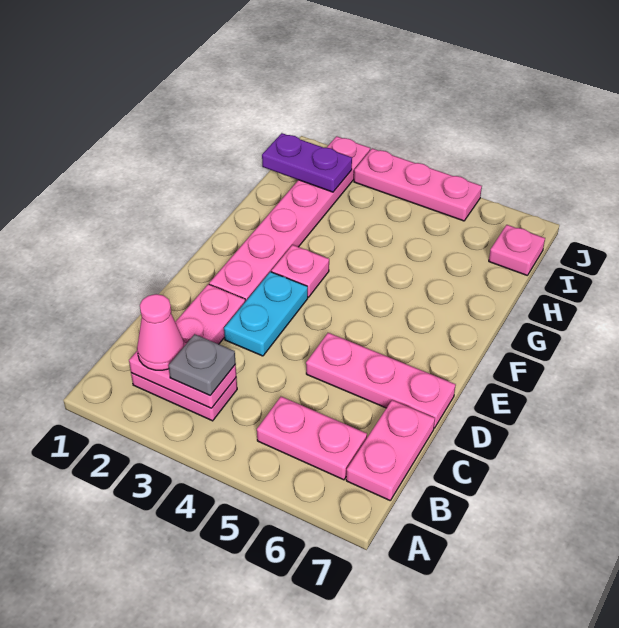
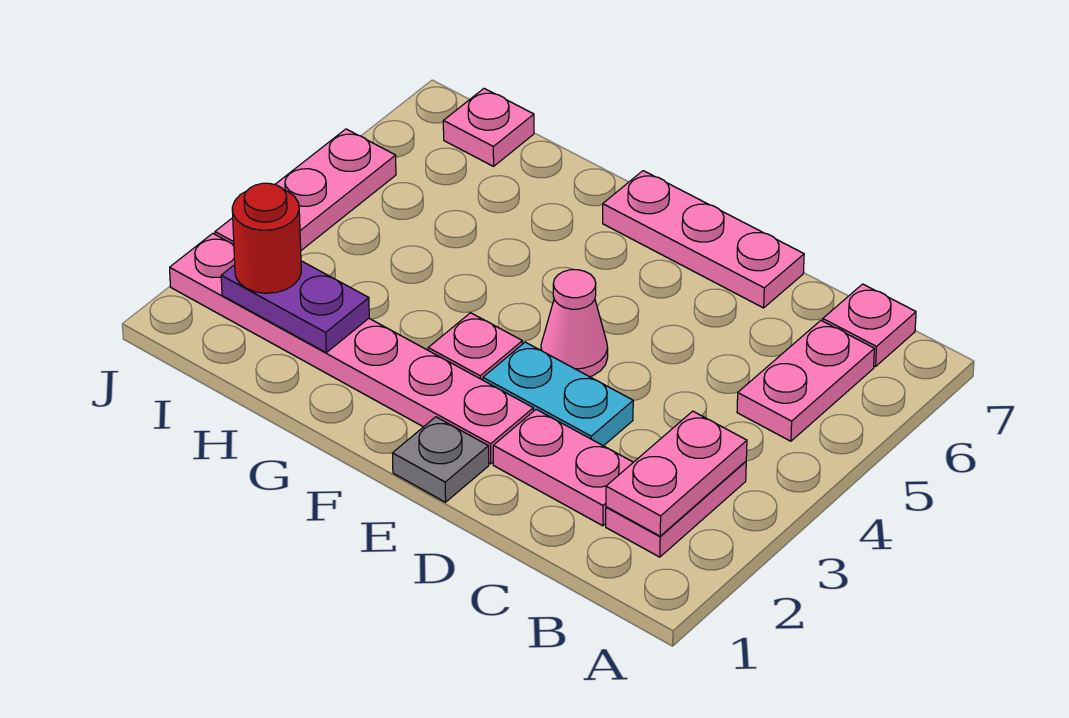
pink cone B2 level 3 -> pink cone E4 level 1
grey plate B3 level 3 -> grey plate E1 level 1
pink plate B7:C7 level 1 -> pink plate B7 level 1
pink plate D5:D7 level 1 -> pink plate D7:F7 level 1
purple plate I1:I2 level 2 -> purple plate H2:I2 level 2
none -> red round brick I2 level 3

